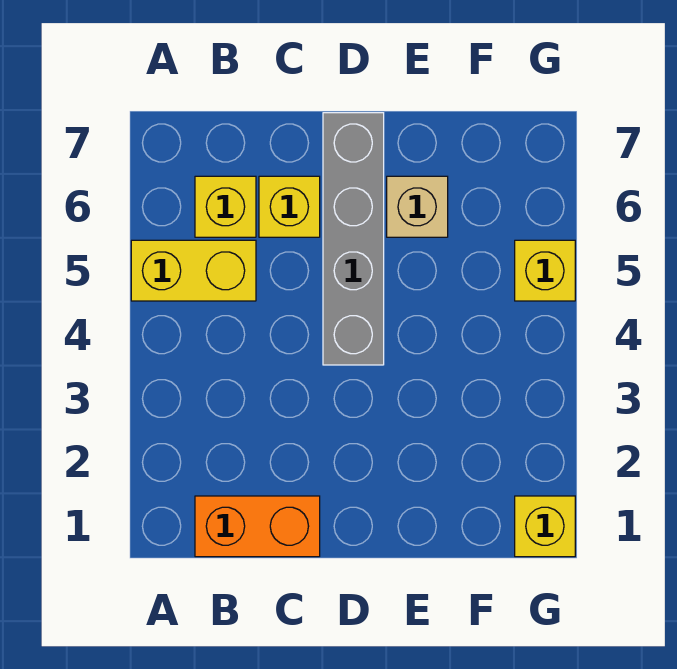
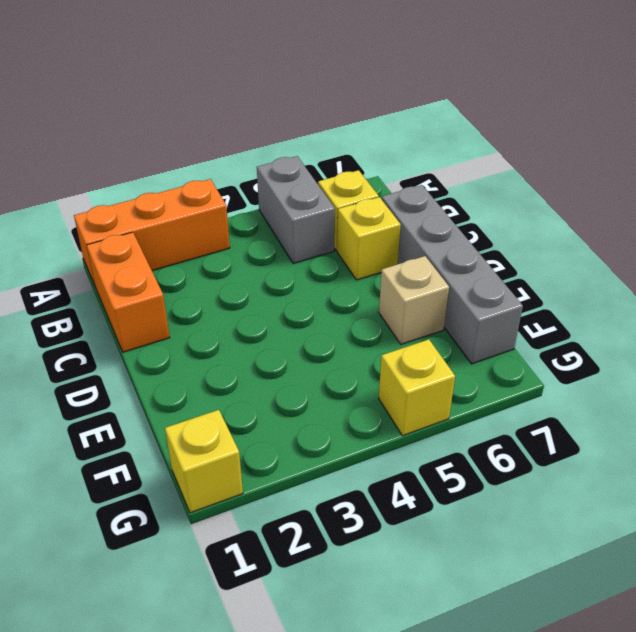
none -> orange brick A1:A3 level 1
yellow brick A5:B5 level 1 -> grey brick A5:B5 level 1
grey brick D4:D7 level 1 -> grey brick C7:F7 level 1

